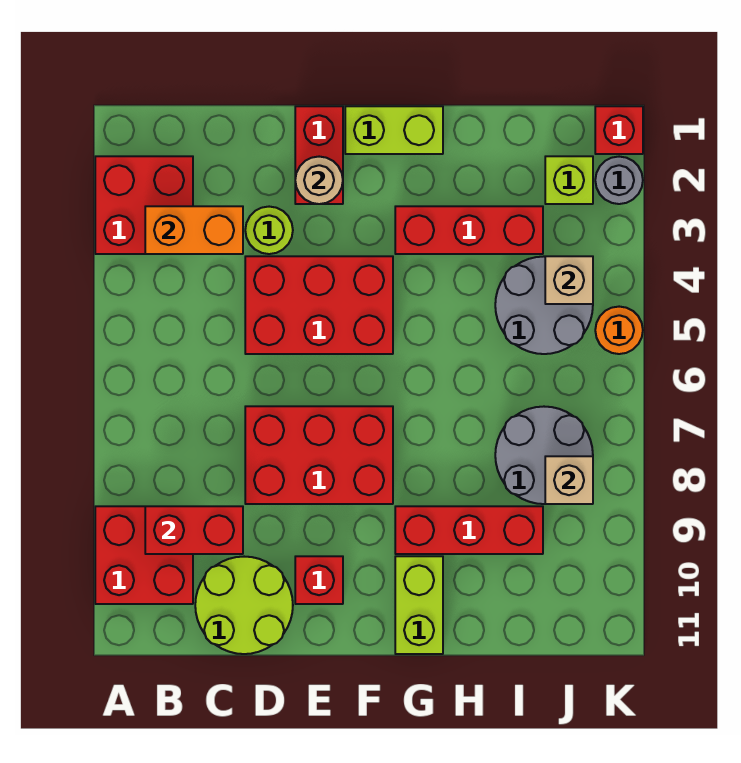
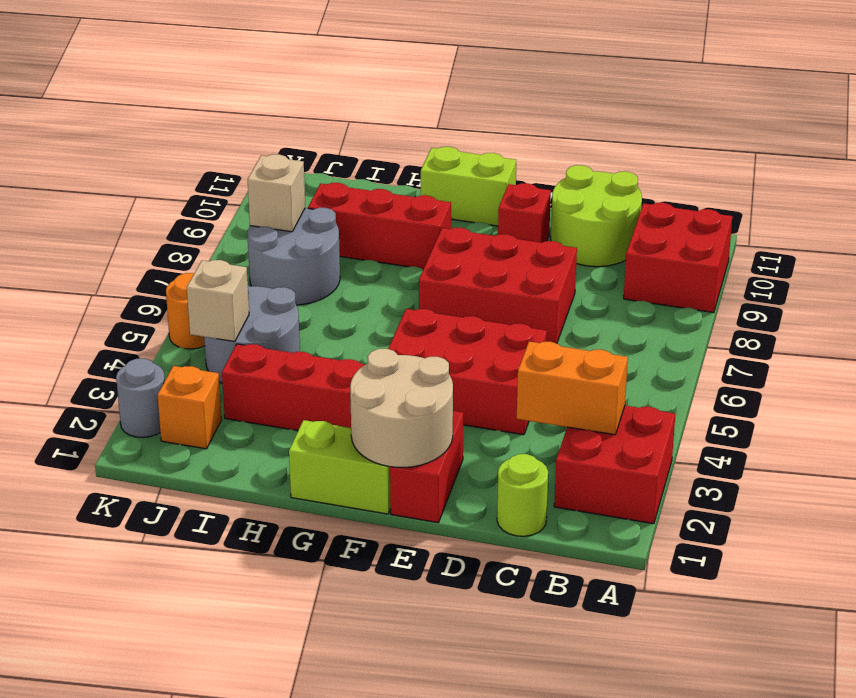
red brick B9:C9 level 2 -> none
lime round brick D3 level 1 -> lime round brick C1 level 1
tan round brick E2 level 2 -> tan round brick E1:F2 level 2
lime brick G10:G11 level 1 -> lime brick F11:G11 level 1
lime brick J2 level 1 -> orange brick J2 level 1
red brick K1 level 1 -> none

